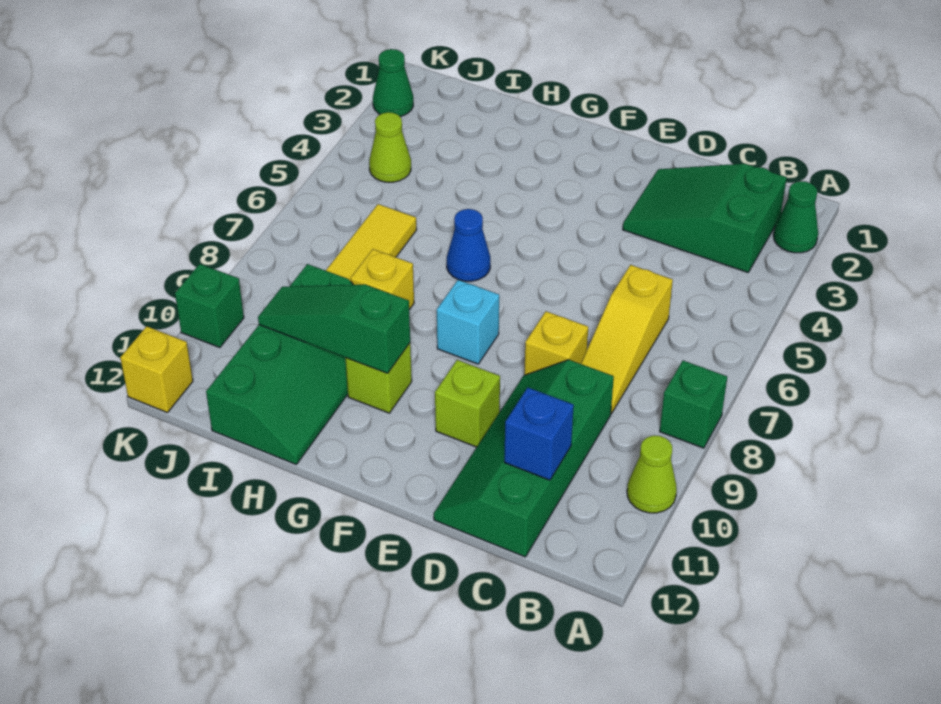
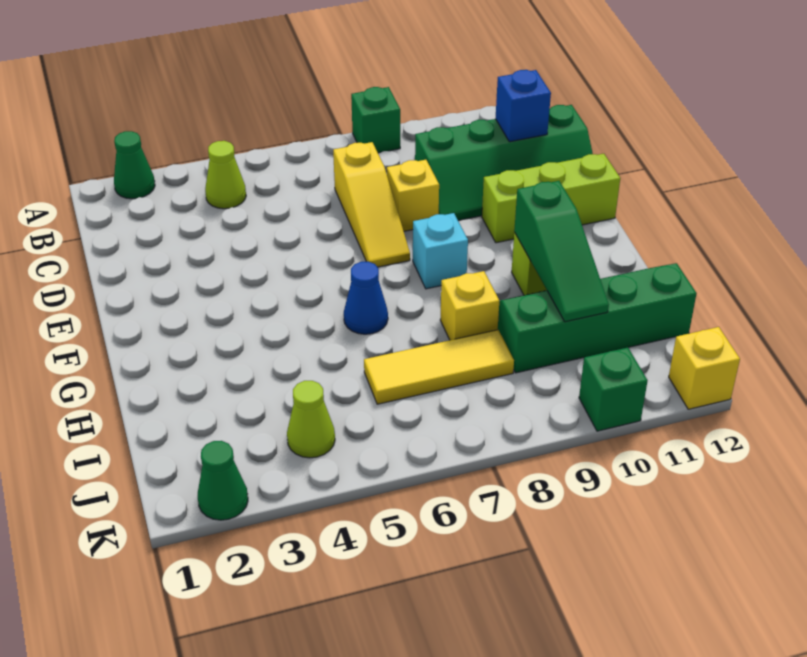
lime cone A10 level 1 -> lime cone B4 level 1
green slope B2:D3 level 1 top B -> none
yellow slope C6:C8 level 1 top 6 -> yellow slope C7:E7 level 1 top C
lime brick E10 level 1 -> lime brick E10:E12 level 1

